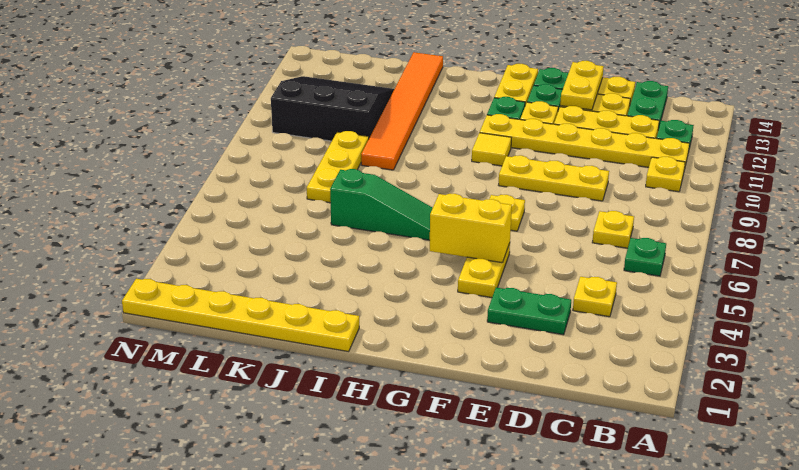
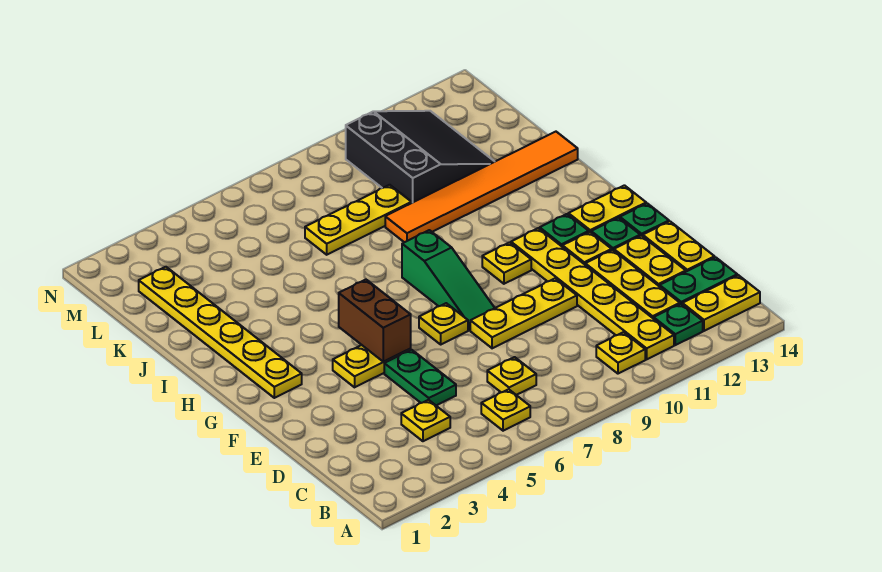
green plate B6 level 1 -> yellow plate B6 level 1
green plate D3:E3 level 1 -> green plate D5:E5 level 1
yellow plate D9:F9 level 1 -> yellow plate E8:E10 level 1
yellow plate E13:E14 level 2 -> yellow plate B13:B14 level 1
yellow brick F5:G5 level 2 -> brown brick F5:G5 level 2
yellow tile G10 level 1 -> yellow plate G10 level 1
green slope H6:J6 level 1 top J -> green slope F8:H8 level 1 top H
yellow plate I1:N1 level 1 -> yellow plate G2:L2 level 1

